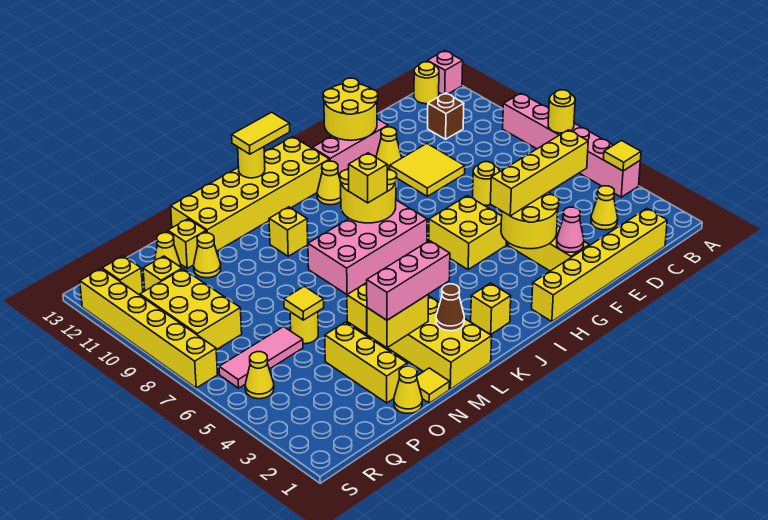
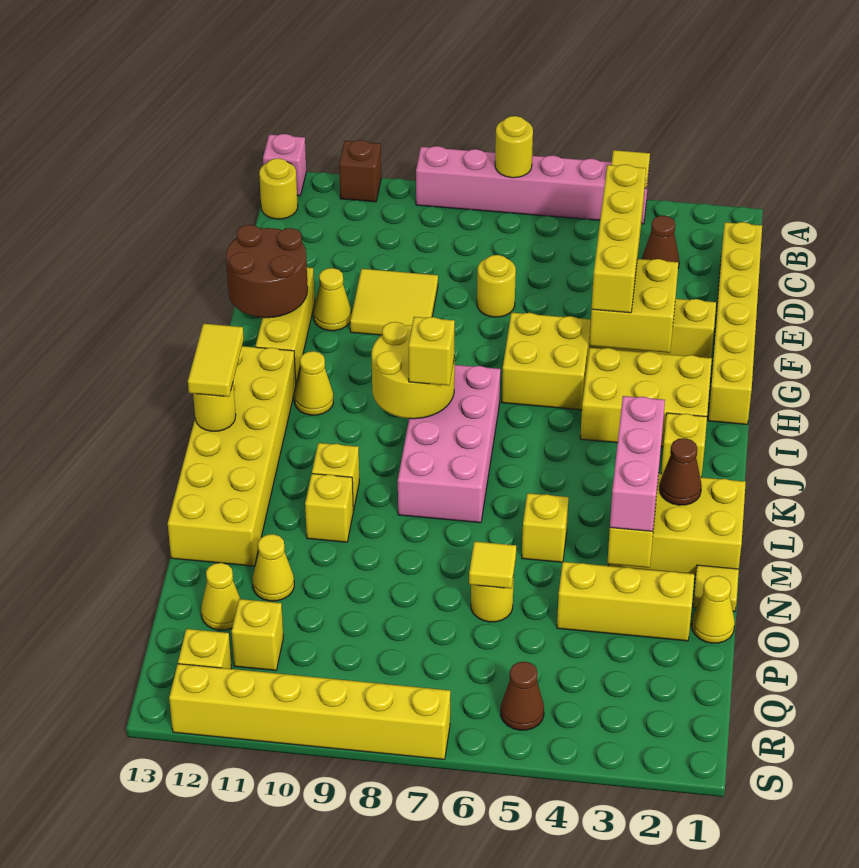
yellow cone C3 level 1 -> brown cone C3 level 1
brown brick C11 level 1 -> brown brick A11 level 1
pink cone F2 level 2 -> none
yellow round brick F3:G4 level 2 -> yellow brick F3:G4 level 2
pink brick F12:H12 level 1 -> yellow brick F12:H12 level 1
yellow round brick F12:G13 level 2 -> brown round brick F12:G13 level 2
yellow brick O12 level 1 -> yellow brick M10 level 1
pink tile P6:R6 level 1 -> none
yellow brick Q8:R10 level 1 -> yellow brick H2:I4 level 1
yellow cone R5 level 1 -> brown cone R5 level 1

